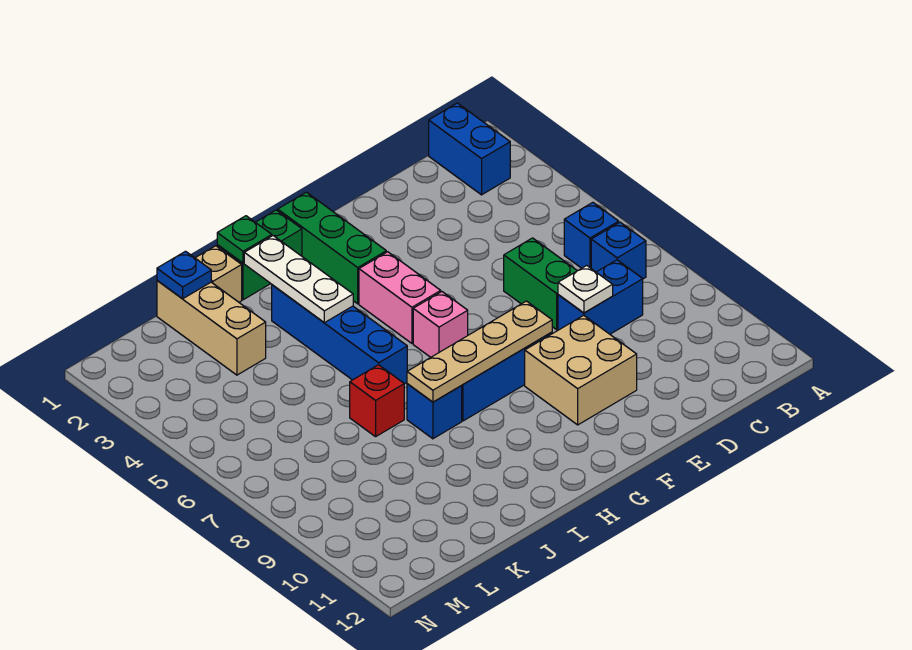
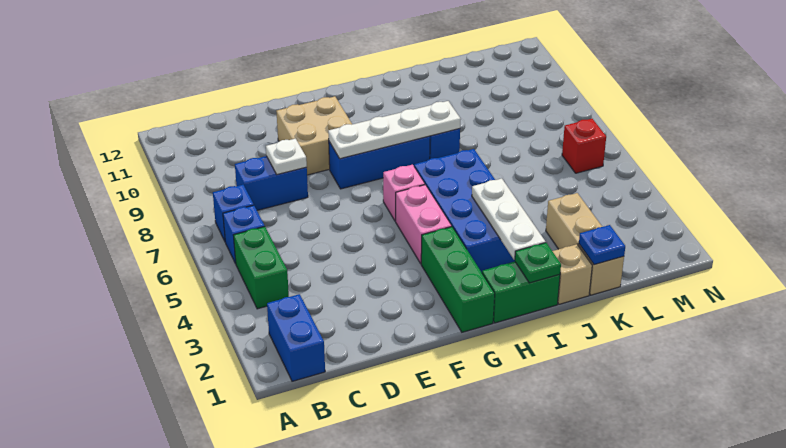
green brick D6:D7 level 1 -> green brick B4:B5 level 1
tan plate F8:I8 level 2 -> white plate F8:I8 level 2
blue brick I3:I6 level 1 -> blue brick H3:I6 level 1
red brick J7 level 1 -> red brick M6 level 1

